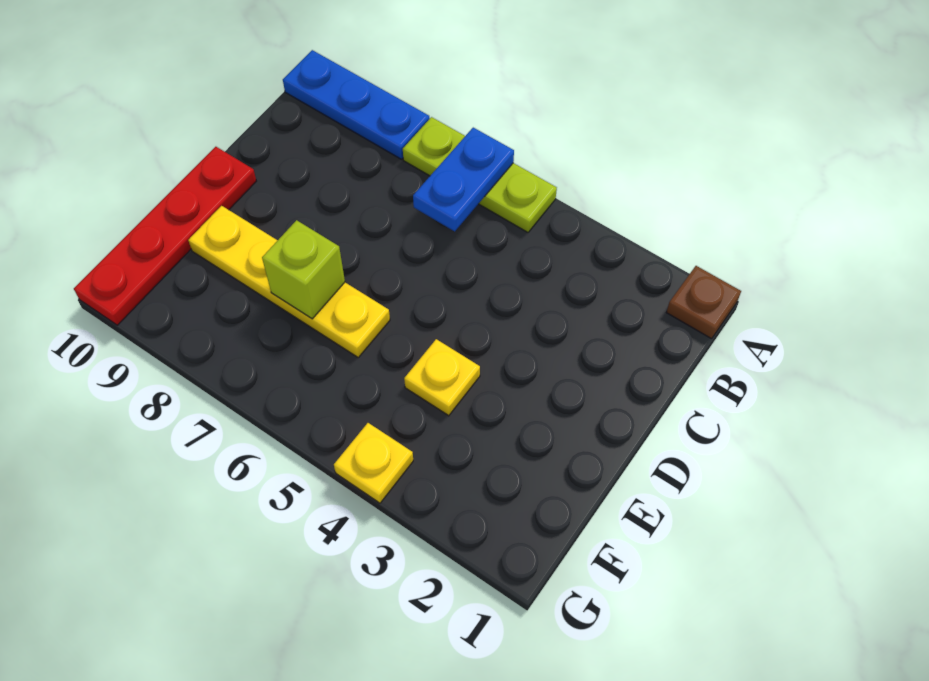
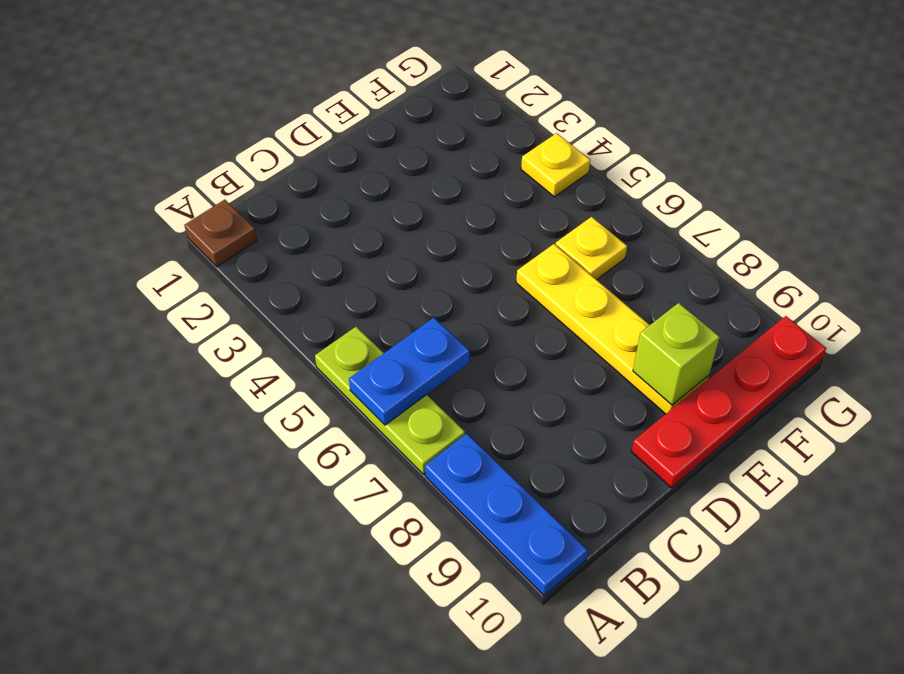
yellow plate E4 level 1 -> yellow plate F6 level 1
lime brick E7 level 2 -> lime brick E9 level 2

